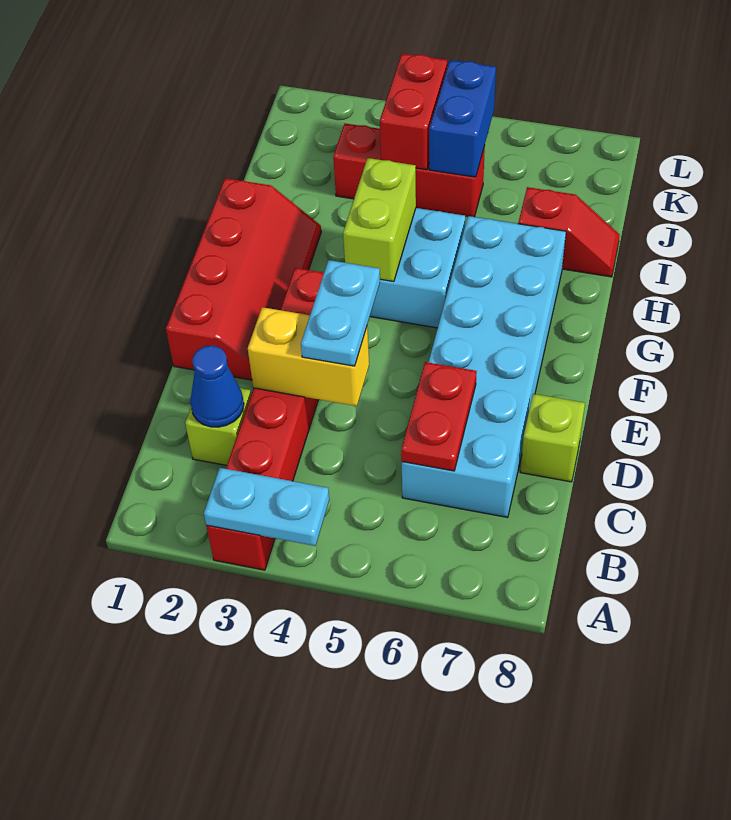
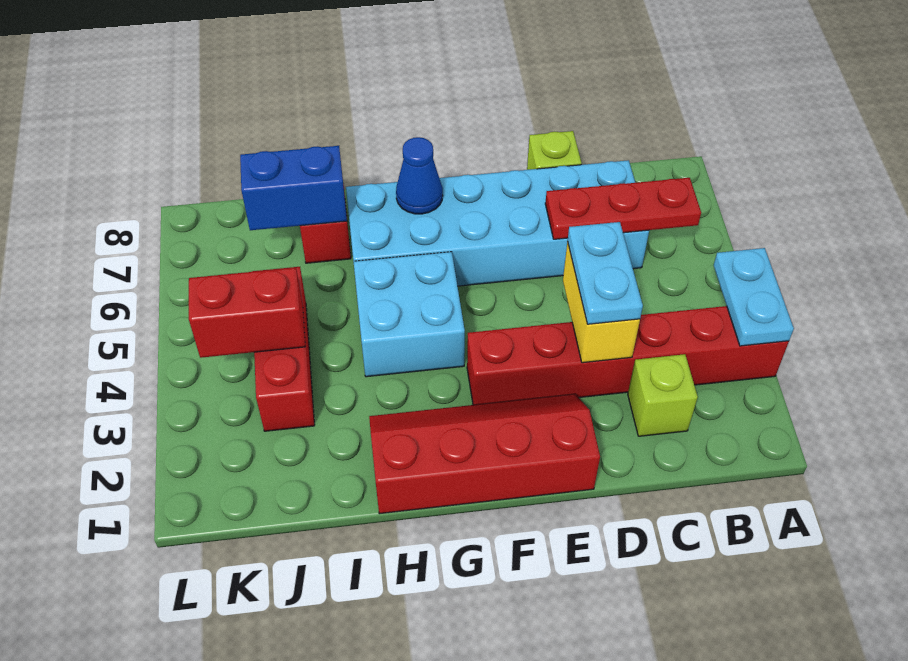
blue cone C2 level 2 -> blue cone G7 level 2
red plate C6:D6 level 2 -> red plate B6:D6 level 2
cyan plate D4:E4 level 3 -> cyan plate D3:D4 level 3
lime brick G4:H4 level 2 -> none
blue brick J5:K5 level 2 -> blue brick I7:J7 level 2

